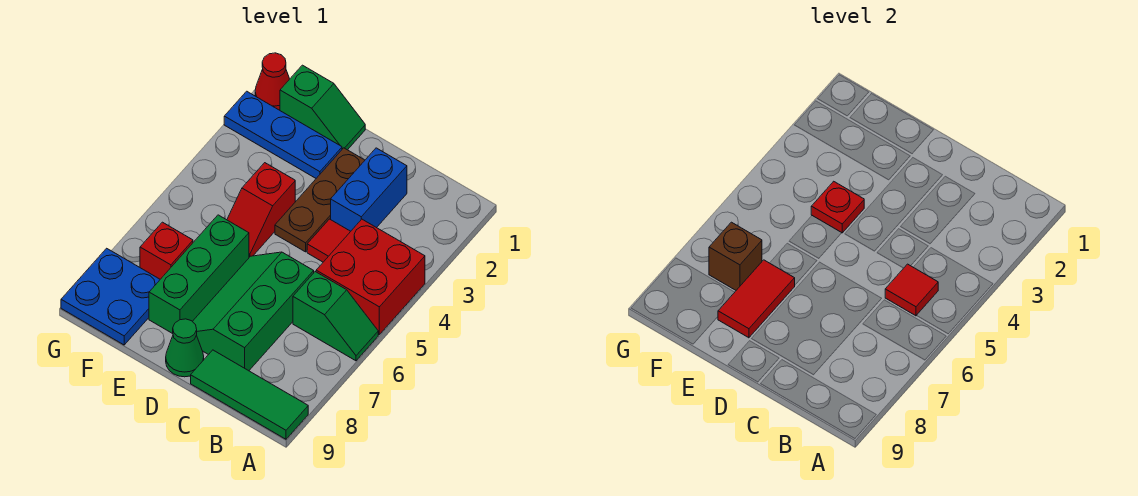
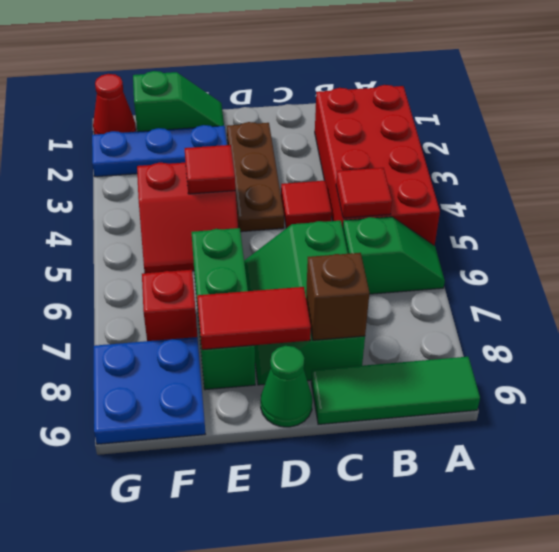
red brick A4:B5 level 1 -> red brick A2:B5 level 1
blue brick C2:C3 level 1 -> none
red slope E4:E5 level 1 top 4 -> red slope E4:F5 level 1 top 4
red plate E4 level 2 -> red tile E4 level 2
red tile E7:E8 level 2 -> red tile D8:E8 level 2
brown brick F7 level 2 -> brown brick C8 level 2

